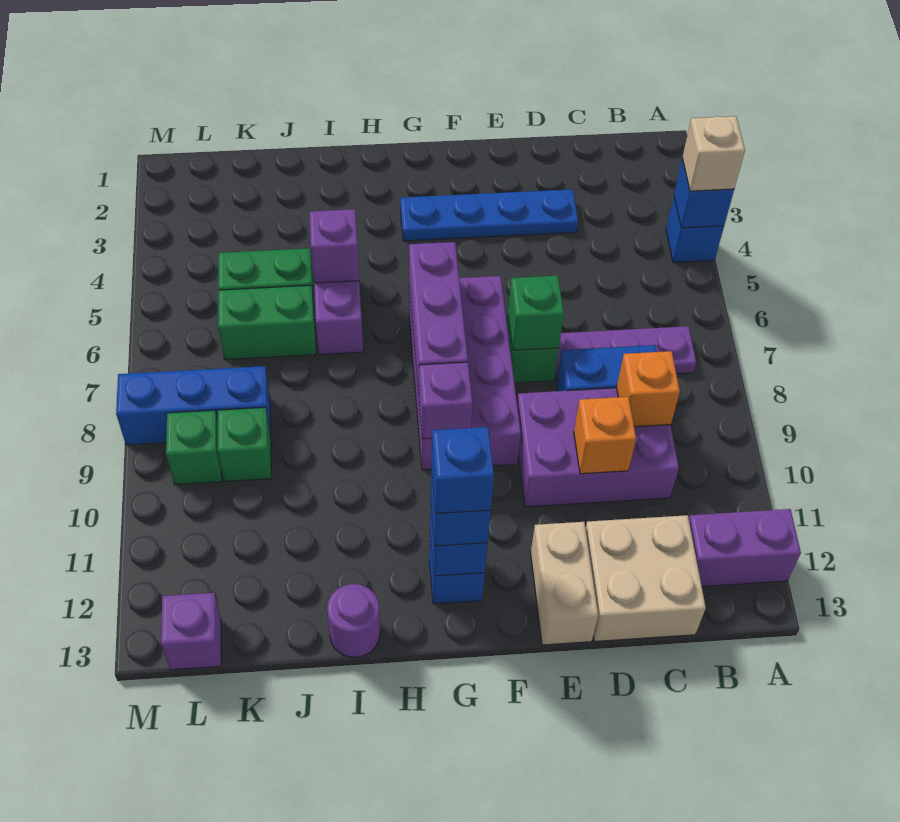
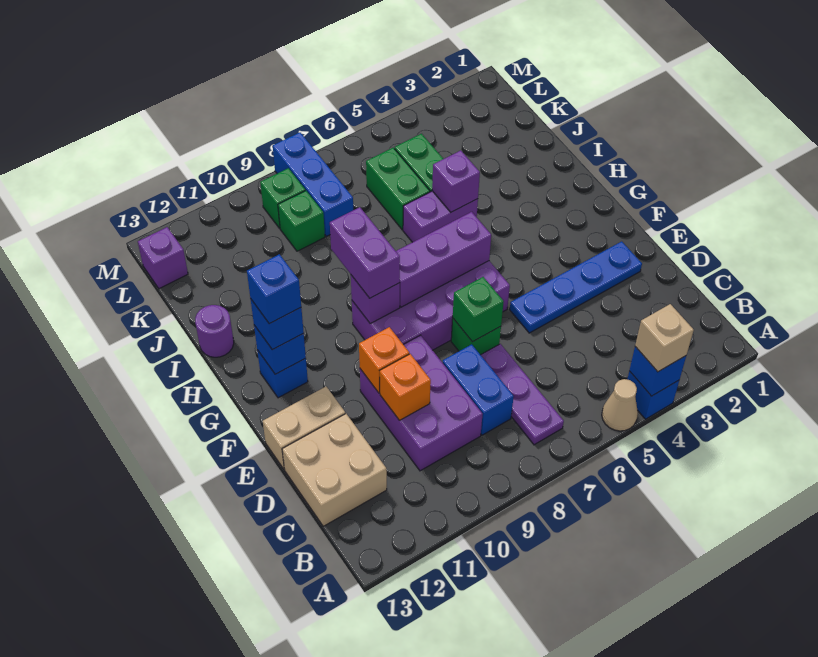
none -> tan cone A5 level 1
purple brick A12:B12 level 1 -> purple brick G9:H9 level 3
orange brick C9 level 2 -> orange brick E10 level 2
blue plate D3:G3 level 1 -> blue plate E2:E5 level 1

